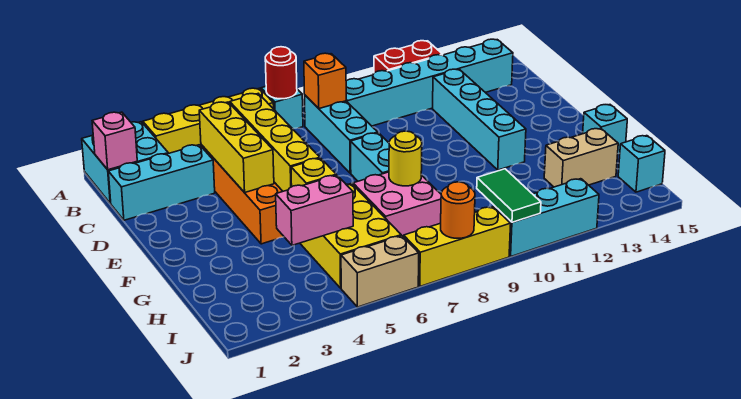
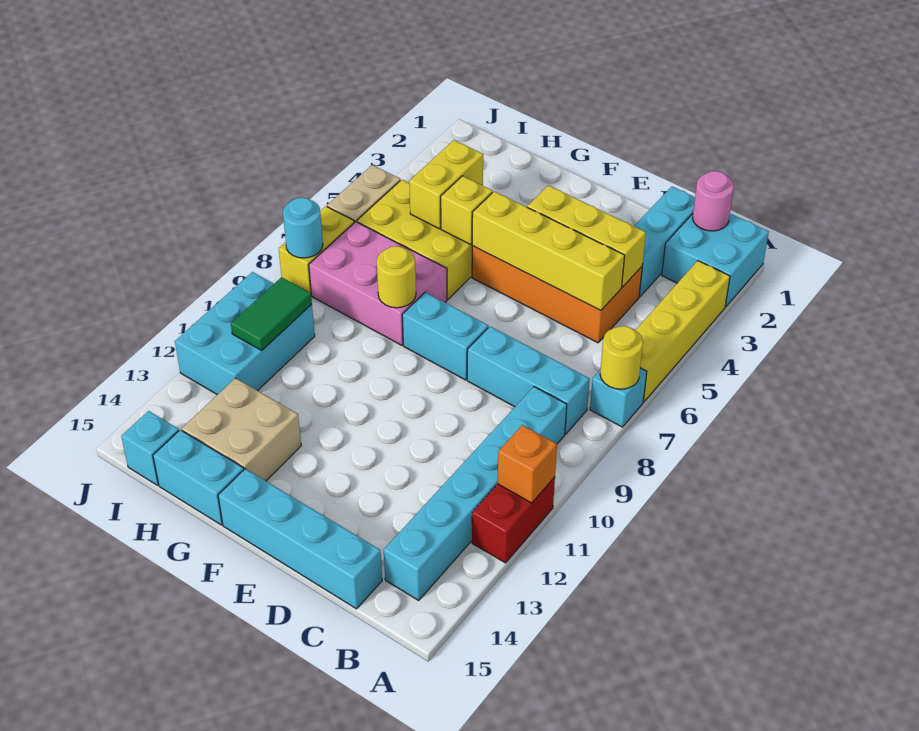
red round brick A7 level 2 -> yellow round brick A7 level 2
pink brick B1 level 2 -> pink round brick B1 level 2
orange brick B8 level 2 -> orange brick A11 level 2
cyan brick C12:F12 level 1 -> cyan brick C15:F15 level 1
pink brick G7:H8 level 1 -> pink brick G7:I8 level 1
cyan brick G15 level 1 -> cyan brick G15:H15 level 1
pink brick H4:H5 level 2 -> yellow brick H4:H5 level 2
tan brick H13:H14 level 1 -> tan brick G13:H14 level 1
green tile I10:J10 level 2 -> green tile I10:I11 level 2
yellow brick J7:J9 level 1 -> yellow brick J7:J8 level 1
orange round brick J8 level 2 -> cyan round brick J8 level 2
cyan brick J10:J12 level 1 -> cyan brick I10:J12 level 1

